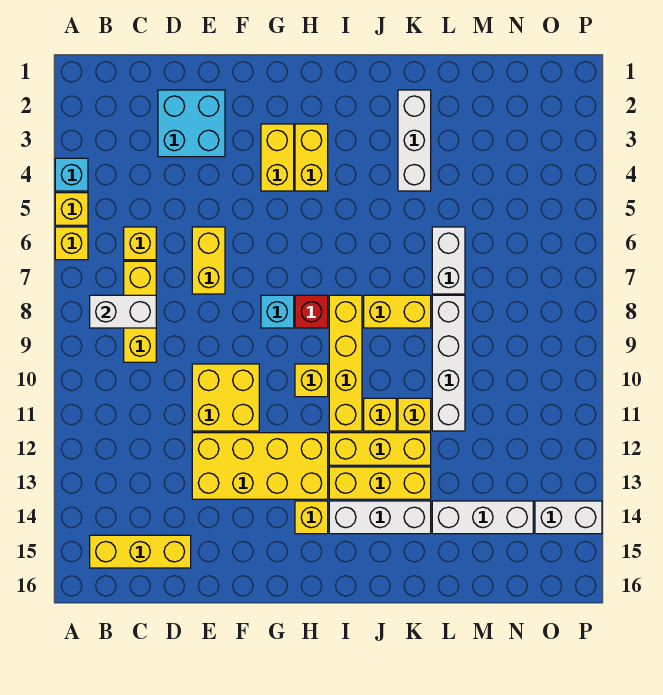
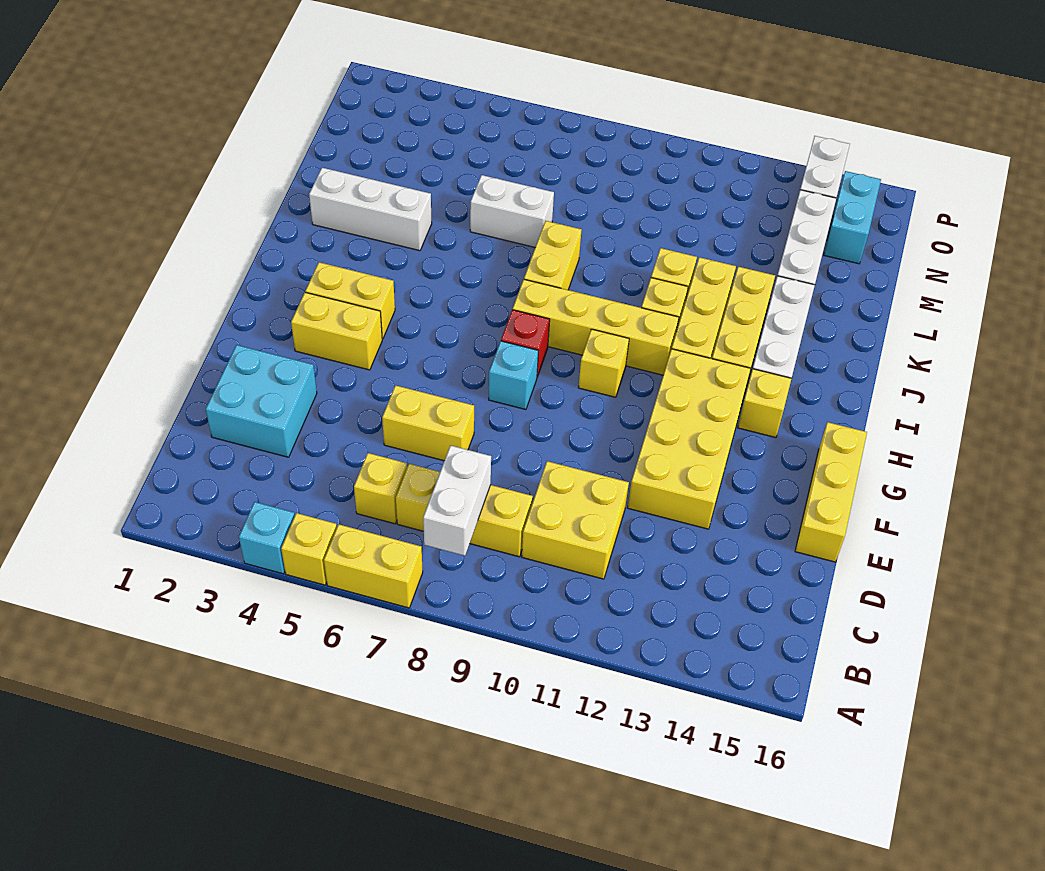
yellow brick A6 level 1 -> yellow brick A6:A7 level 1
yellow brick B15:D15 level 1 -> yellow brick E16:G16 level 1
yellow brick E10:F11 level 1 -> yellow brick C10:D11 level 1
white brick L8:L11 level 1 -> none
none -> cyan brick N15:O15 level 1

